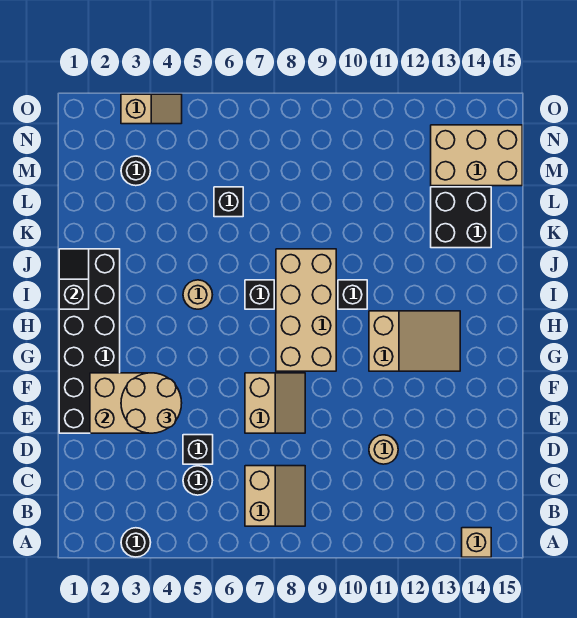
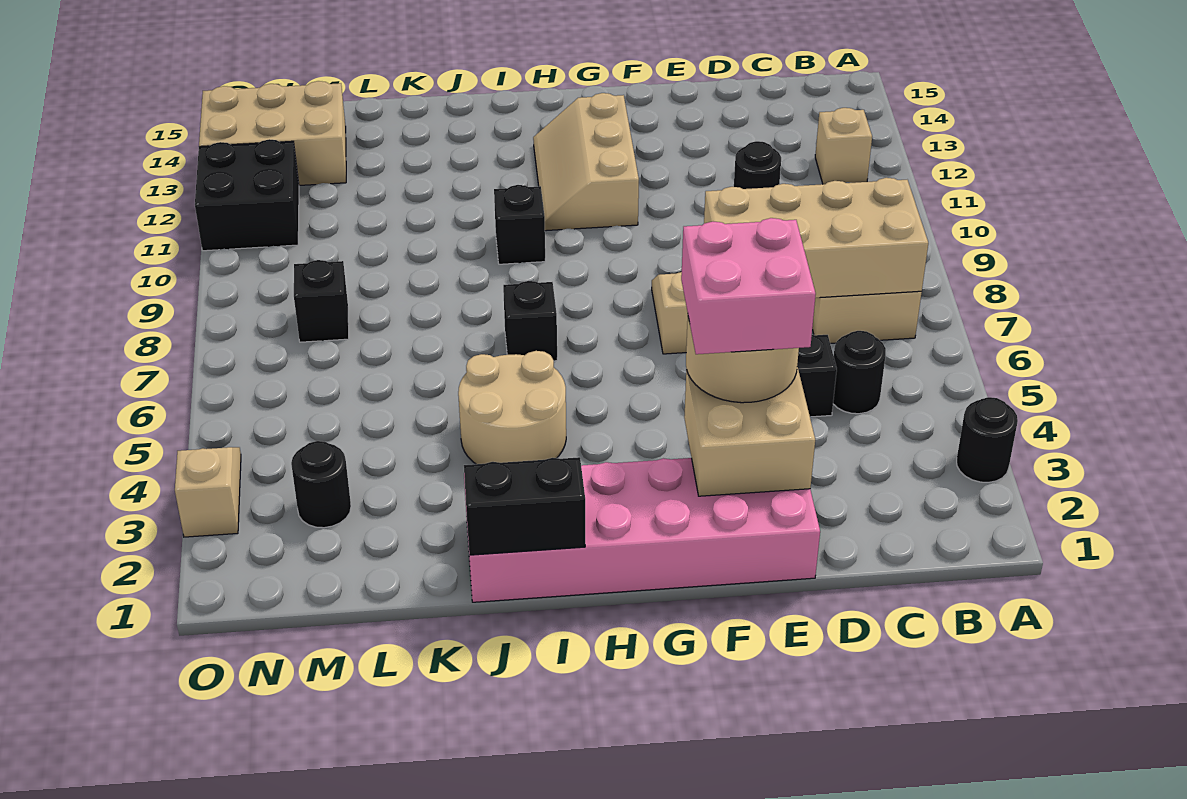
tan brick A14 level 1 -> tan brick B12 level 1
tan round brick D11 level 1 -> black round brick D11 level 1
black brick E1:J2 level 1 -> pink brick E1:J2 level 1
none -> pink brick E3:F4 level 4
tan brick G8:J9 level 1 -> tan brick B7:E8 level 2
tan slope G11:H13 level 1 top 11 -> tan slope G11:H13 level 1 top G
black slope I1:J1 level 2 top I -> black brick I1:J1 level 2
tan round brick I5 level 1 -> tan round brick I4:J5 level 1
black brick K13:L14 level 1 -> black brick N11:O12 level 1
black brick L6 level 1 -> black brick M8 level 1
tan brick M13:N15 level 1 -> tan brick M13:O14 level 1

